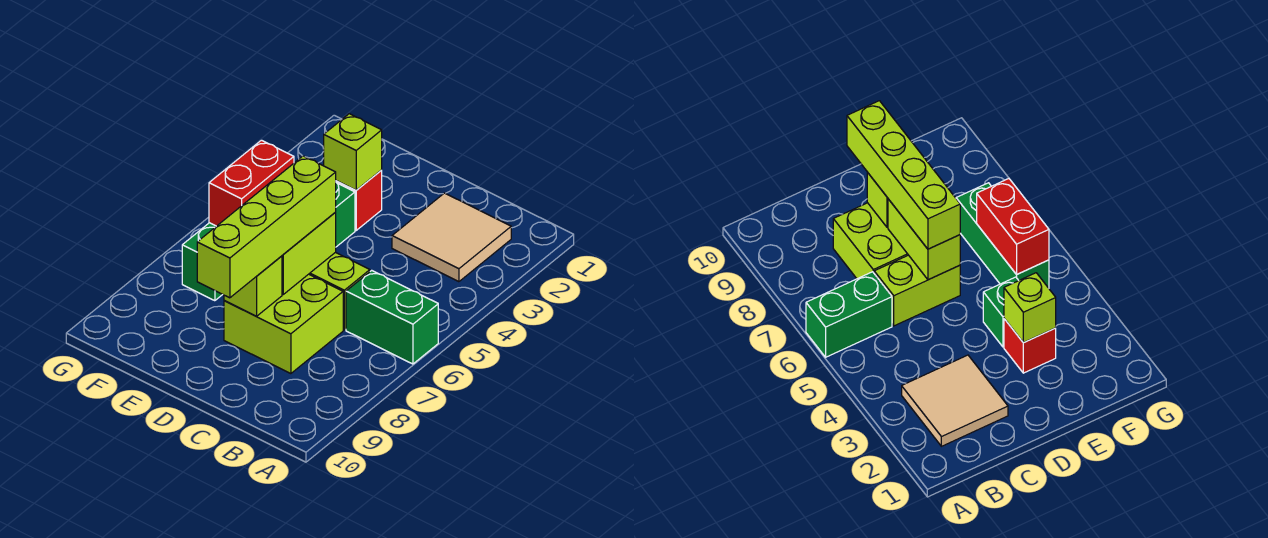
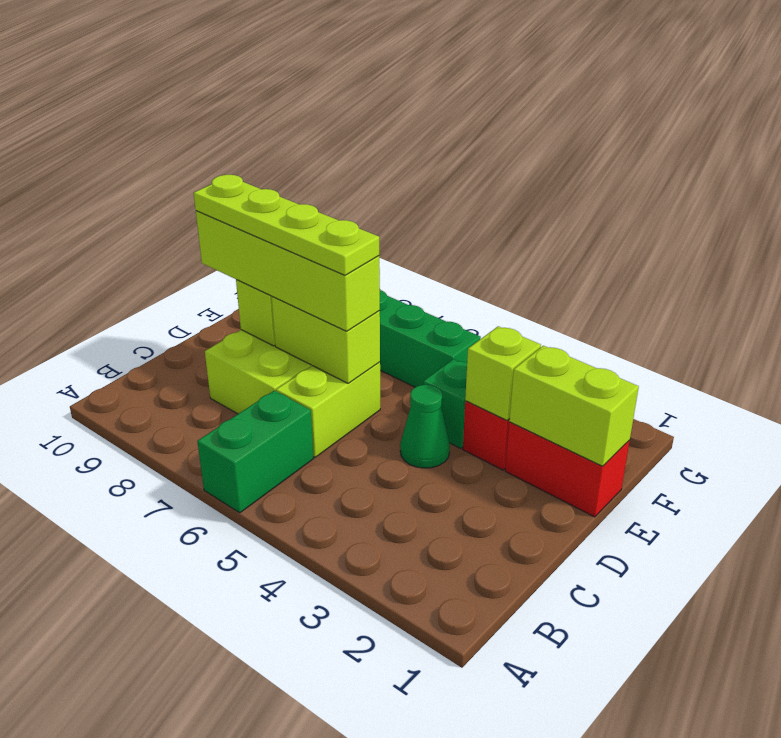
tan tile B2:C3 level 1 -> none
none -> green cone D4 level 1
none -> lime plate D6:D9 level 4
none -> lime brick E1:E2 level 2
red brick F5:F6 level 2 -> red brick E1:E2 level 1

